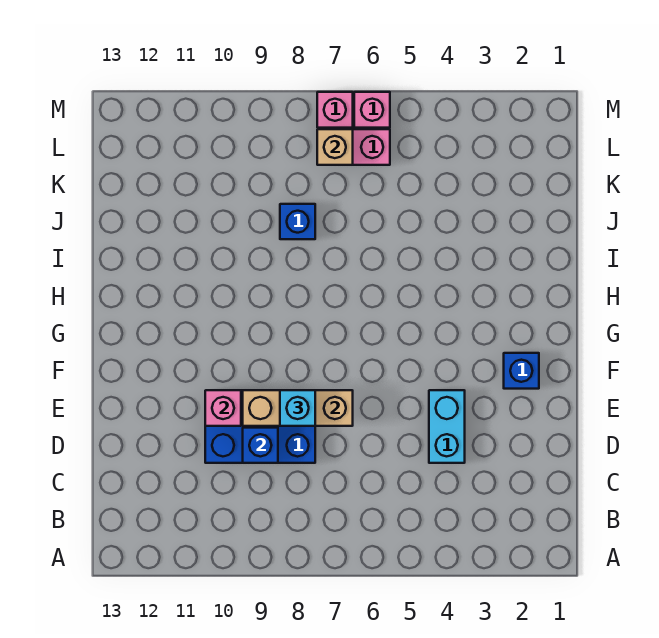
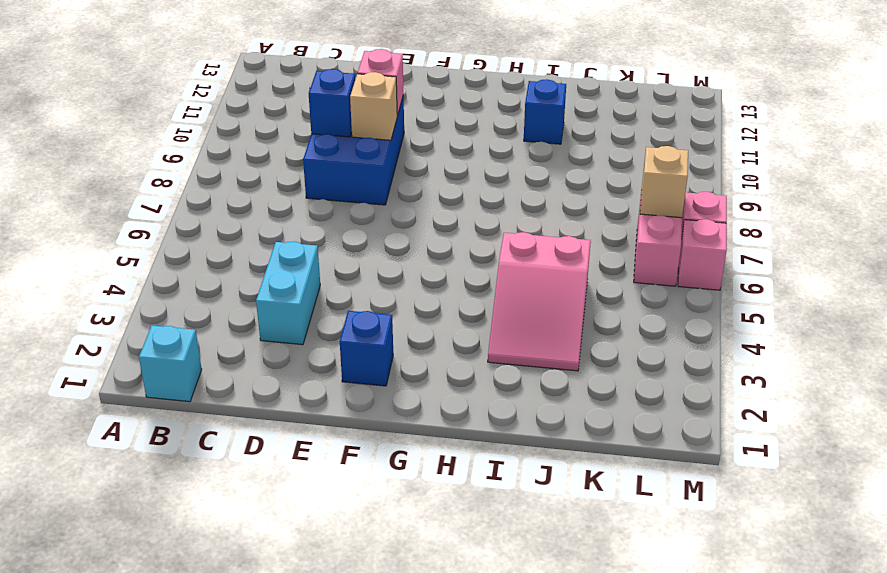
cyan brick D4:E4 level 1 -> cyan brick D3:D4 level 1
tan brick E7:E9 level 2 -> tan brick E9 level 2
cyan brick E8 level 3 -> cyan brick B1 level 1
none -> pink slope I3:J5 level 1 top 5
blue brick J8 level 1 -> blue brick I11 level 1

